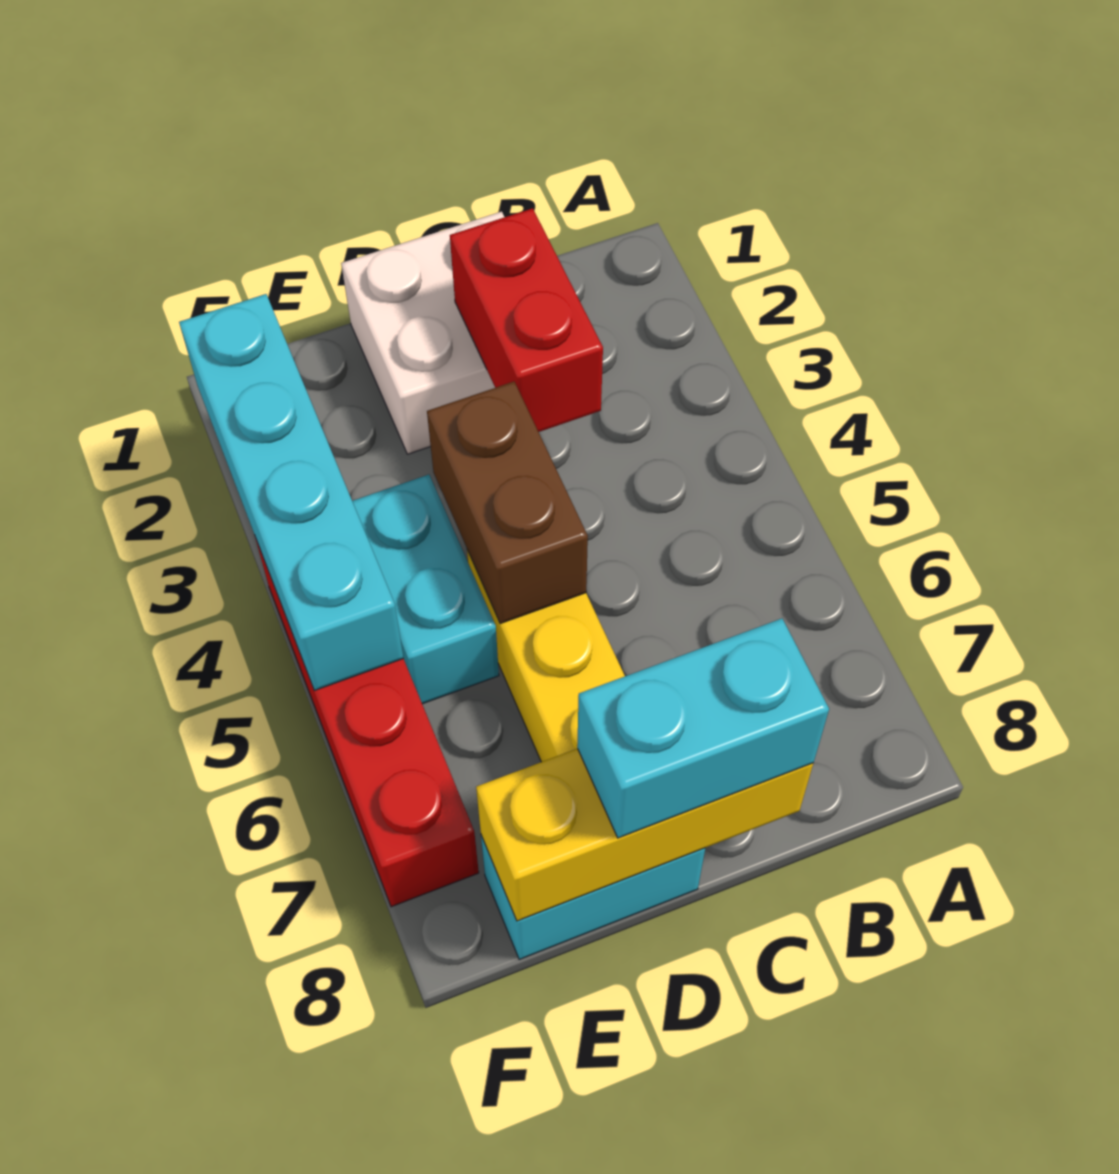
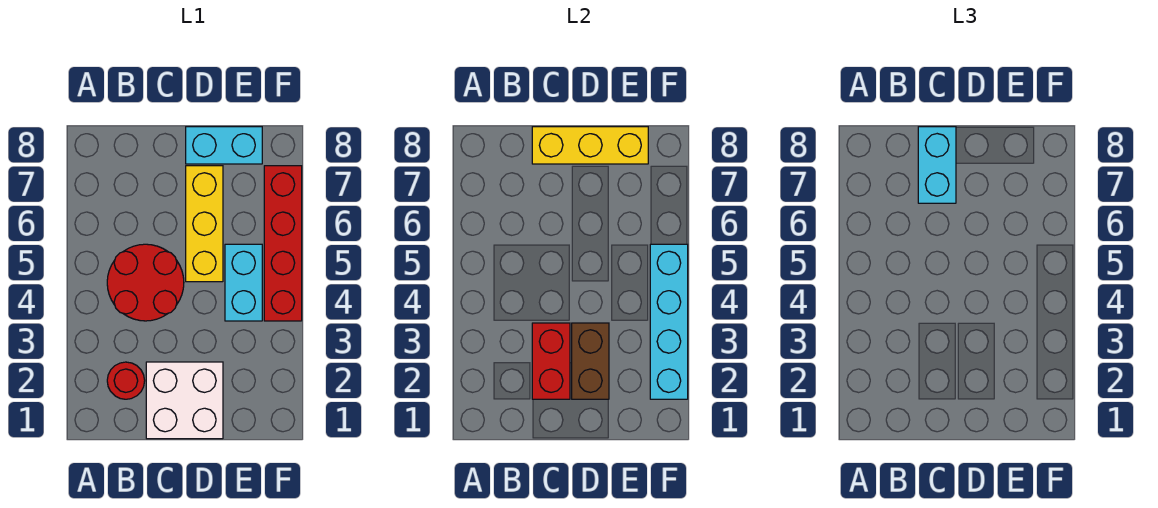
none -> red round brick B2 level 1
none -> red round brick B4:C5 level 1
cyan brick C8:D8 level 3 -> cyan brick C7:C8 level 3
brown brick D4:D5 level 2 -> brown brick D2:D3 level 2

